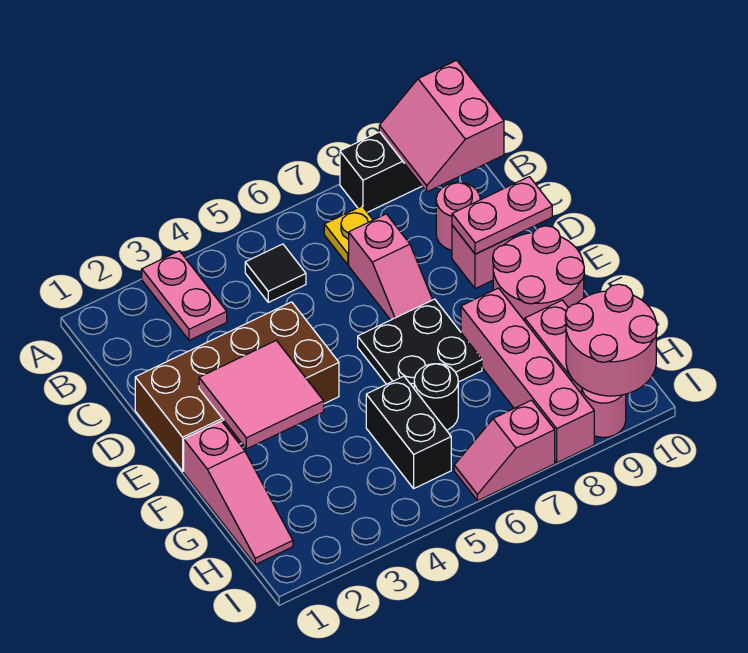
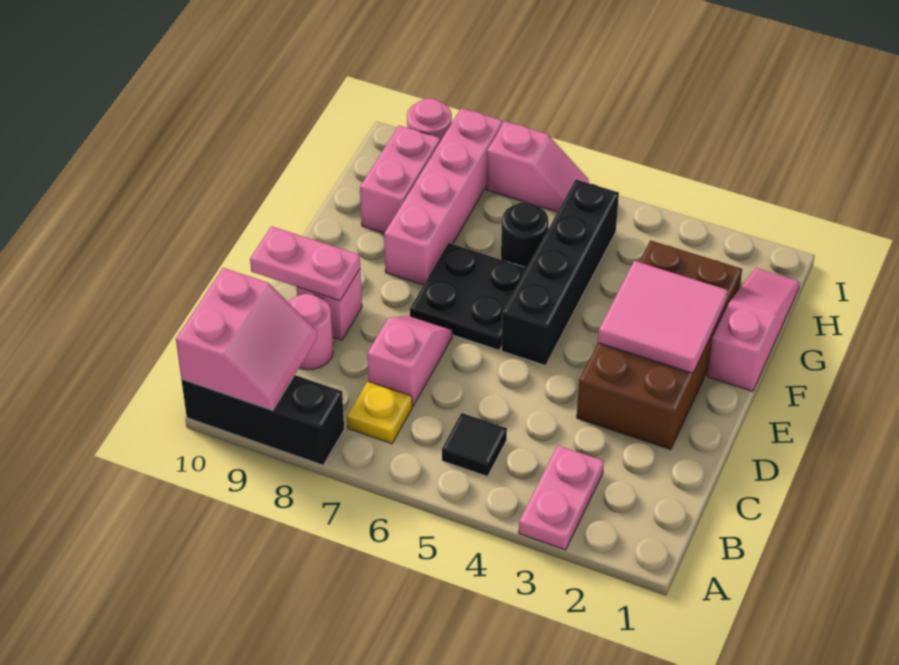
brown brick D1:E4 level 1 -> brown brick D2:G3 level 1
pink round brick E9:F10 level 1 -> none
black brick G5:H5 level 1 -> black brick E5:H5 level 1
pink round brick H9:I10 level 2 -> none

